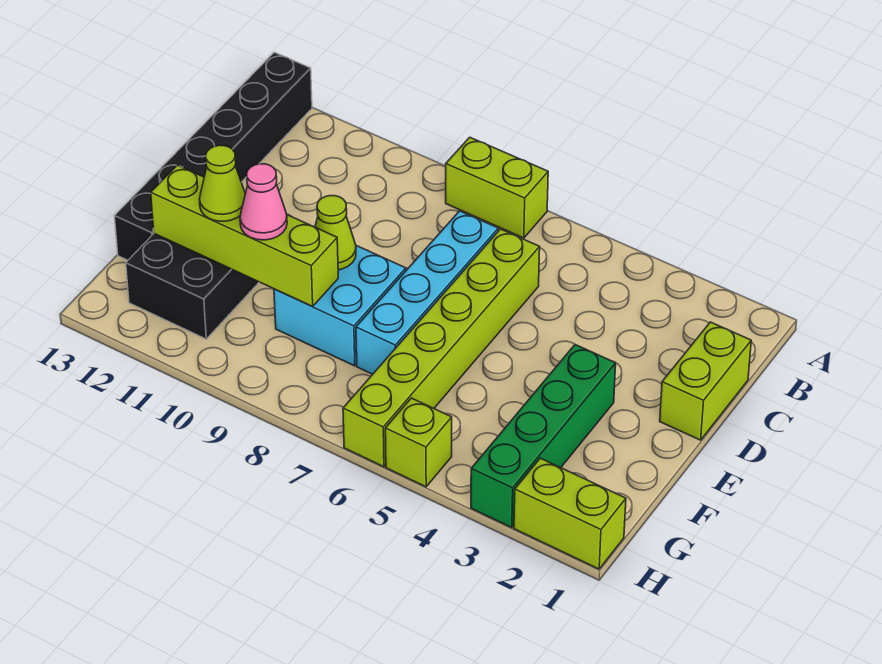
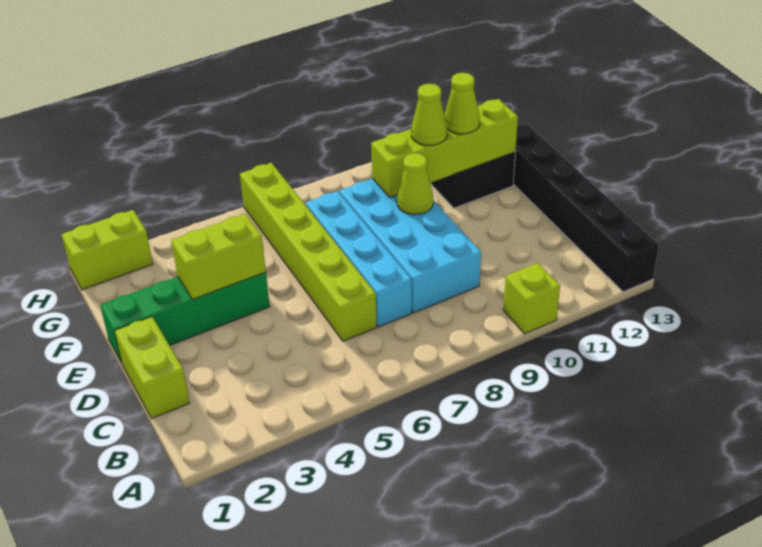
lime brick A7:A8 level 1 -> lime brick E3:E4 level 2
green brick E3:H3 level 1 -> green brick E1:E4 level 1
cyan brick E8:F9 level 1 -> cyan brick C8:F9 level 1
pink cone F10 level 3 -> lime cone F10 level 3
lime brick H5 level 1 -> lime brick A10 level 1

